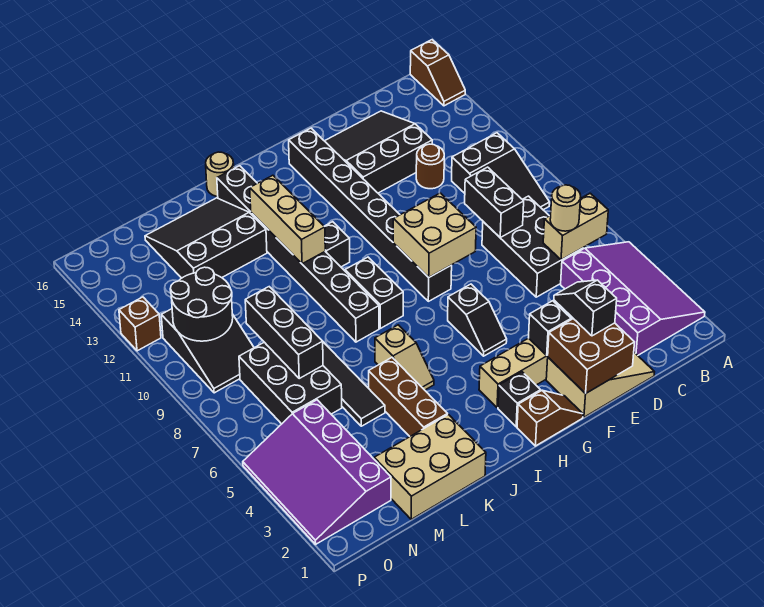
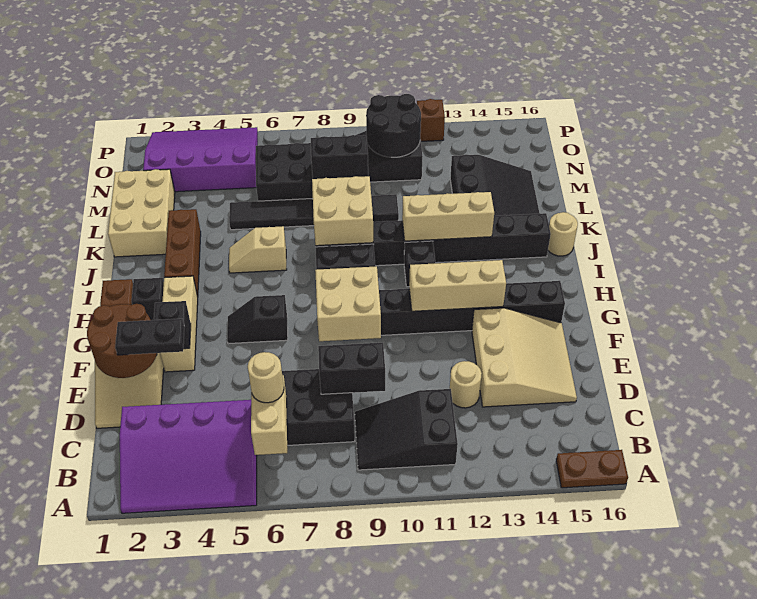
brown slope A15:A16 level 1 top 16 -> brown plate A15:A16 level 1
brown round brick D12 level 1 -> tan round brick D12 level 1
black slope D13:F15 level 1 top 13 -> tan slope D13:F15 level 1 top 13
brown brick E1:F2 level 2 -> brown round brick E1:F2 level 2
black slope E2:E3 level 3 top 2 -> black plate E2:E3 level 3
none -> tan brick G11:G13 level 2
none -> tan brick J8:K9 level 2
brown brick K3:K5 level 1 -> brown brick I3:K3 level 1
black brick M7:M9 level 2 -> black brick M8:M9 level 2

